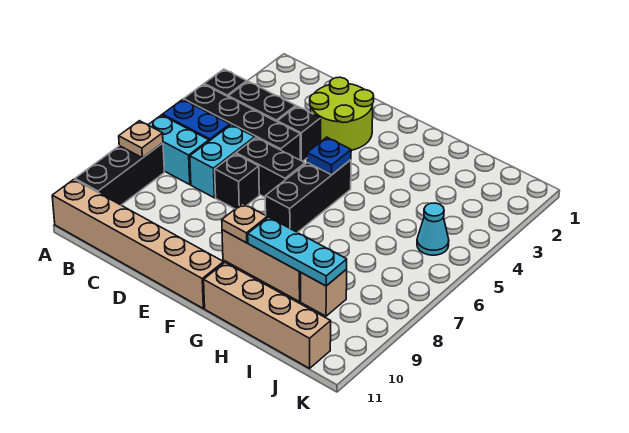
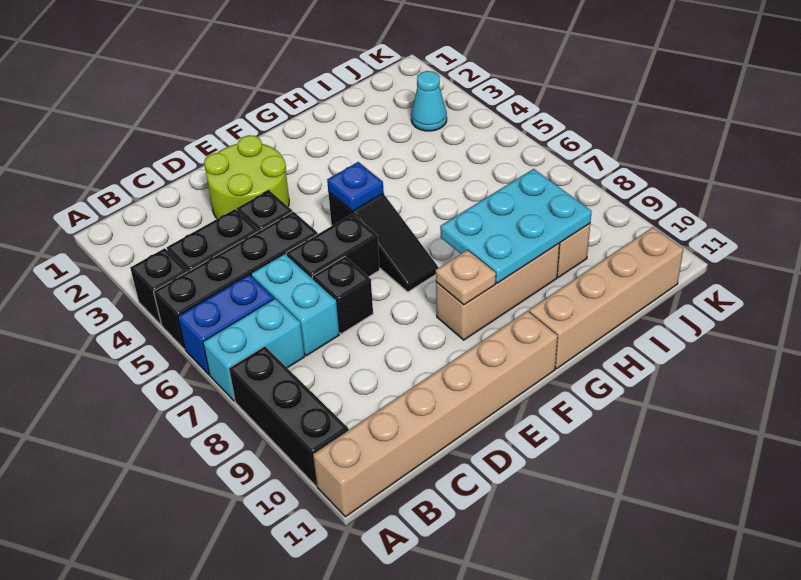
tan plate A8 level 2 -> none
black brick F5:F7 level 1 -> black slope F5:F7 level 1 top 5
cyan plate G9:I9 level 2 -> cyan plate G8:I9 level 2
cyan cone J5 level 1 -> cyan cone J3 level 1

